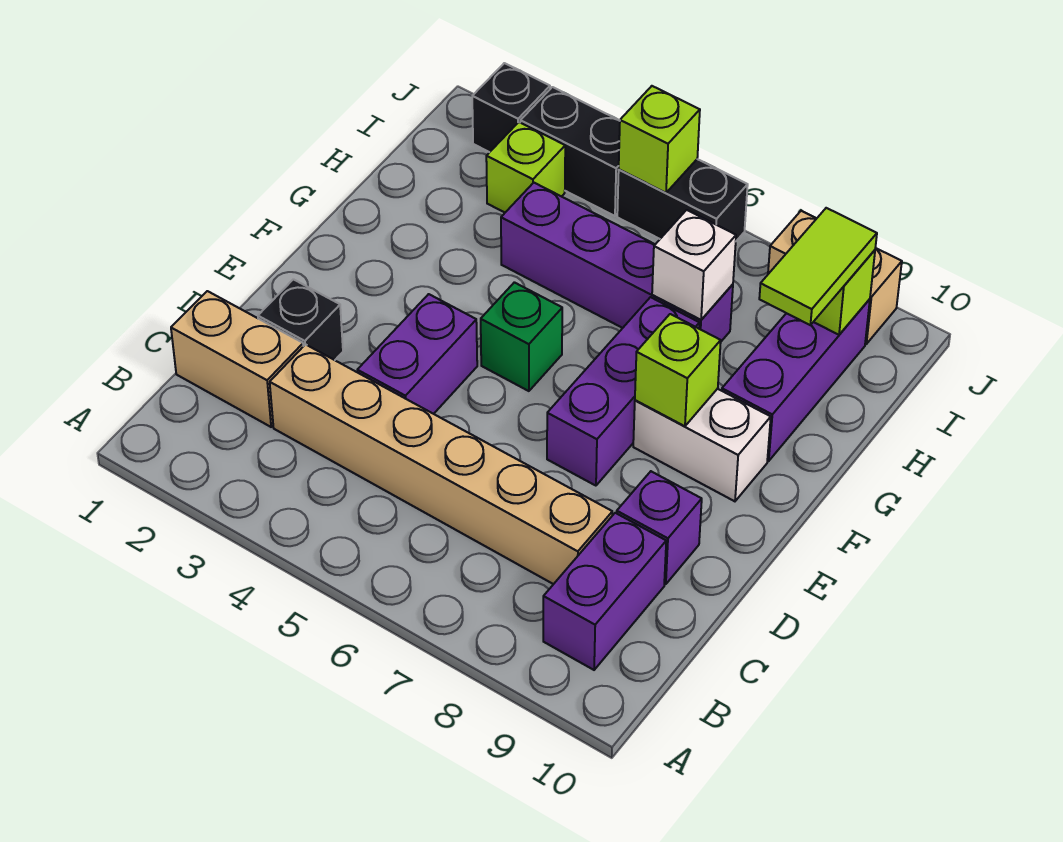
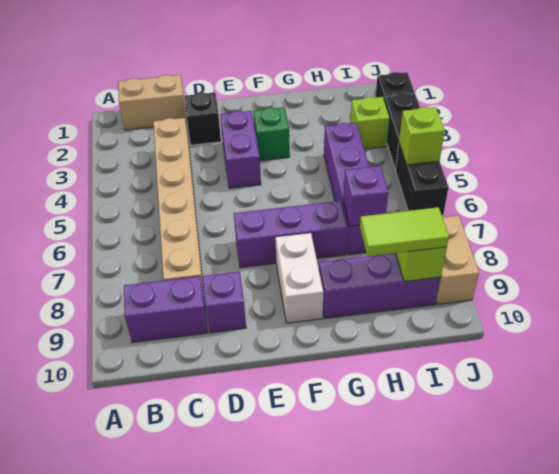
tan brick C1:C2 level 1 -> tan brick B1:C1 level 1
purple brick D4:E4 level 1 -> purple brick E3:E4 level 1
green brick F5 level 1 -> green brick F3 level 1
lime brick F8 level 2 -> none
white brick H7 level 2 -> purple brick H7 level 2

